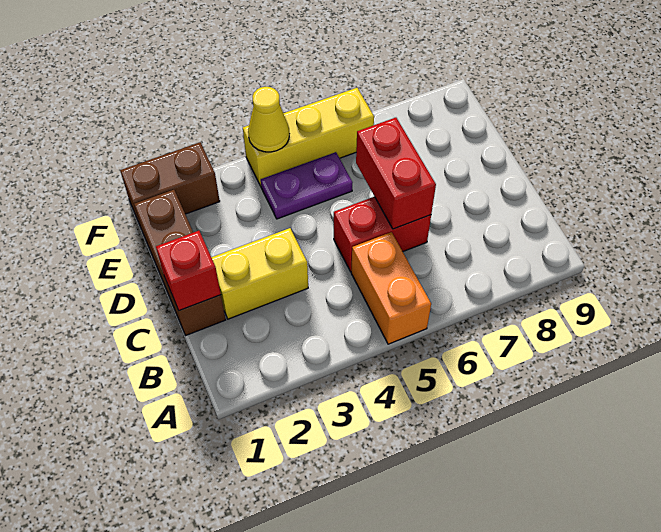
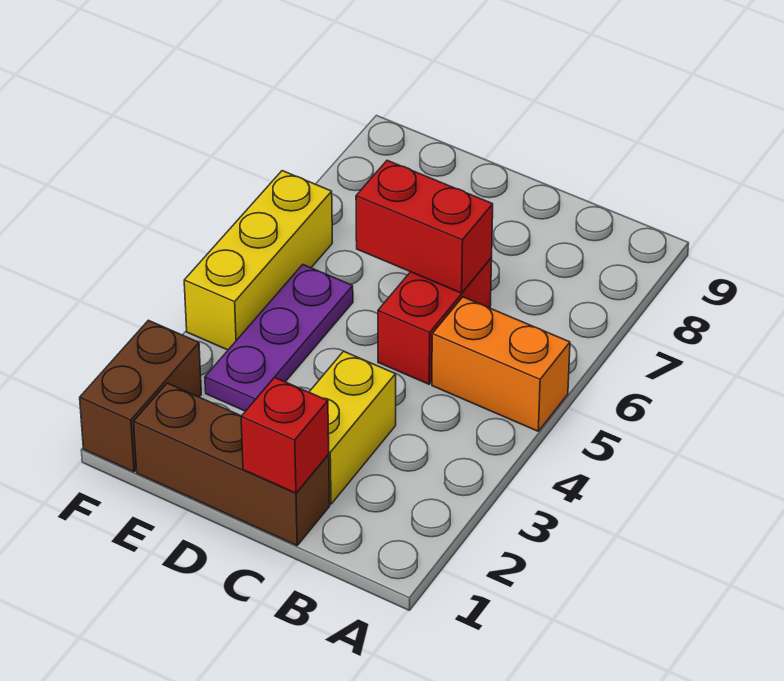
purple plate E4:E5 level 1 -> purple plate E3:E5 level 1
yellow cone F4 level 2 -> none

